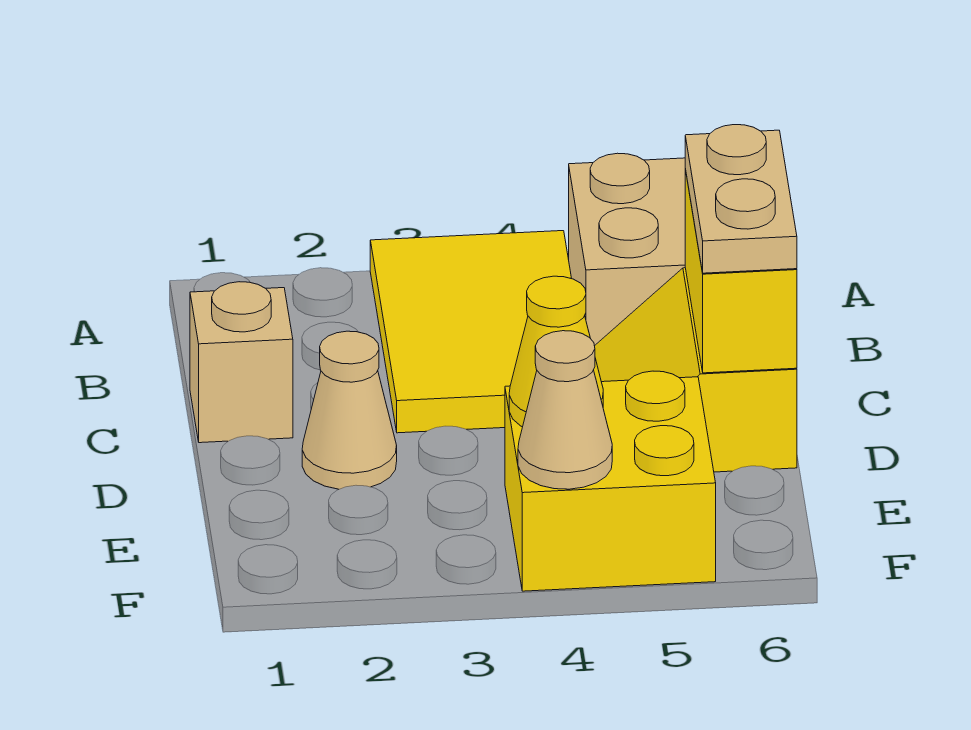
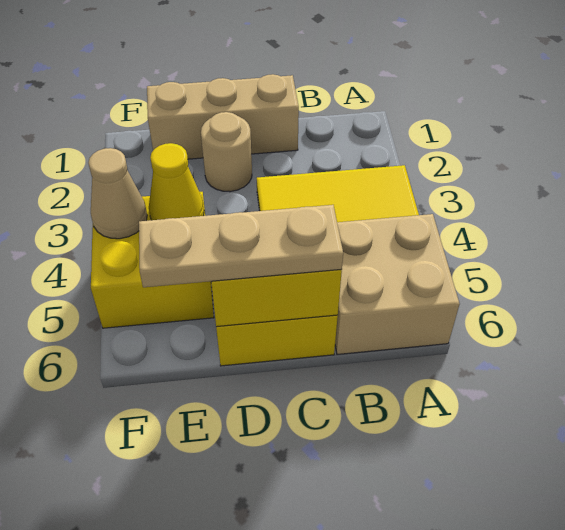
tan brick C1 level 1 -> tan brick C1:E1 level 1
tan plate C6:D6 level 3 -> tan plate C6:E6 level 3
tan cone D2 level 1 -> tan round brick D2 level 1

